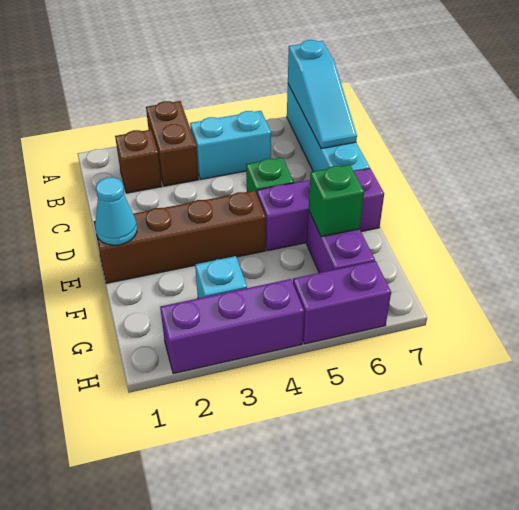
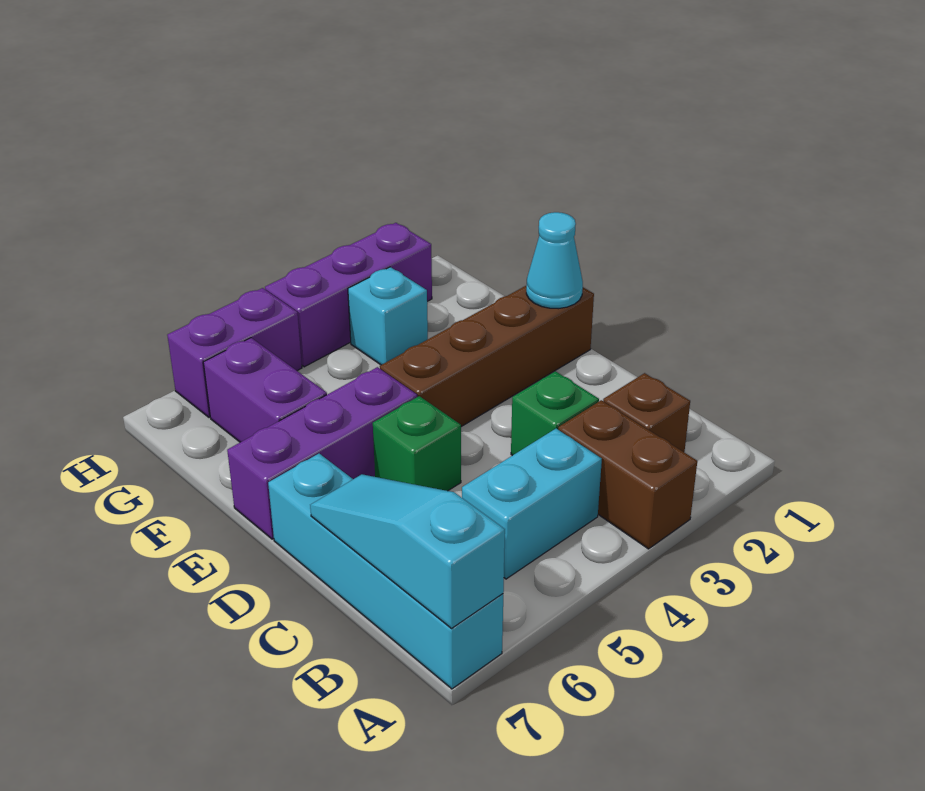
green brick F6 level 2 -> green brick C3 level 1

